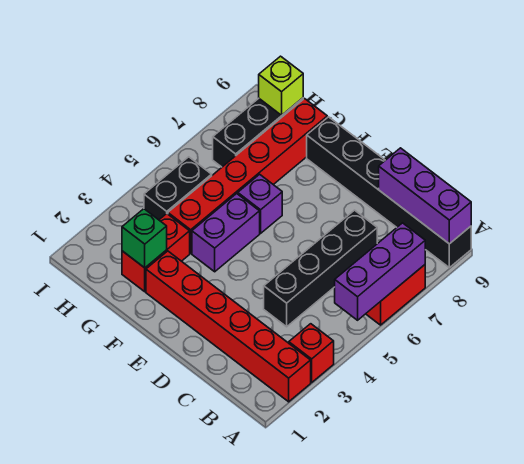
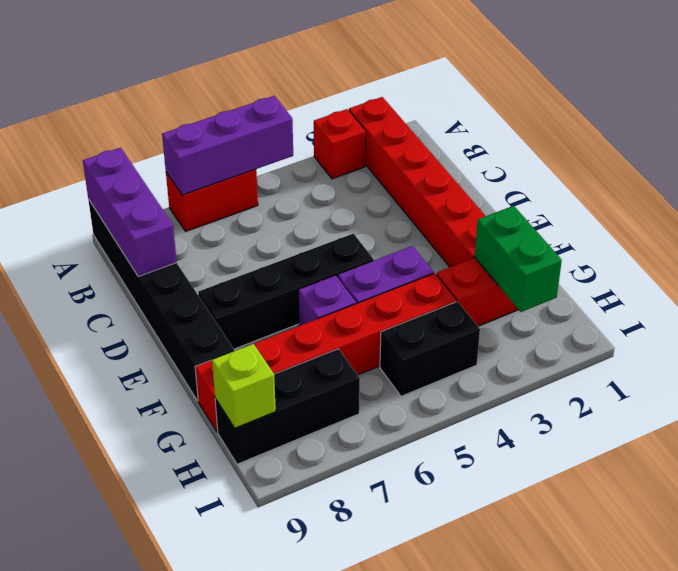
black brick C4:C7 level 1 -> black brick E5:E8 level 1
green brick G2 level 2 -> green brick G2:H2 level 2

